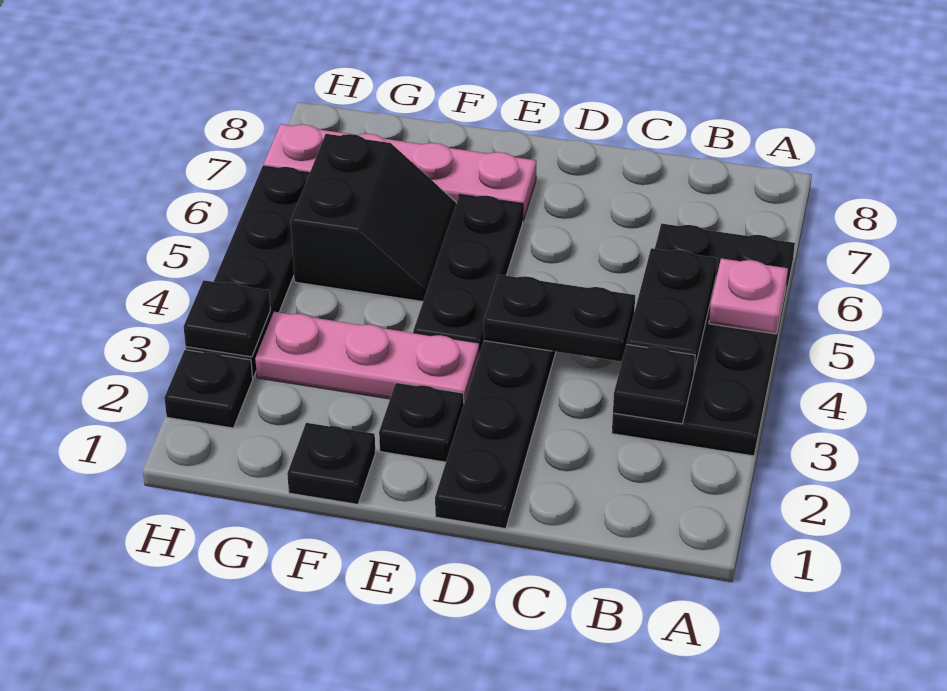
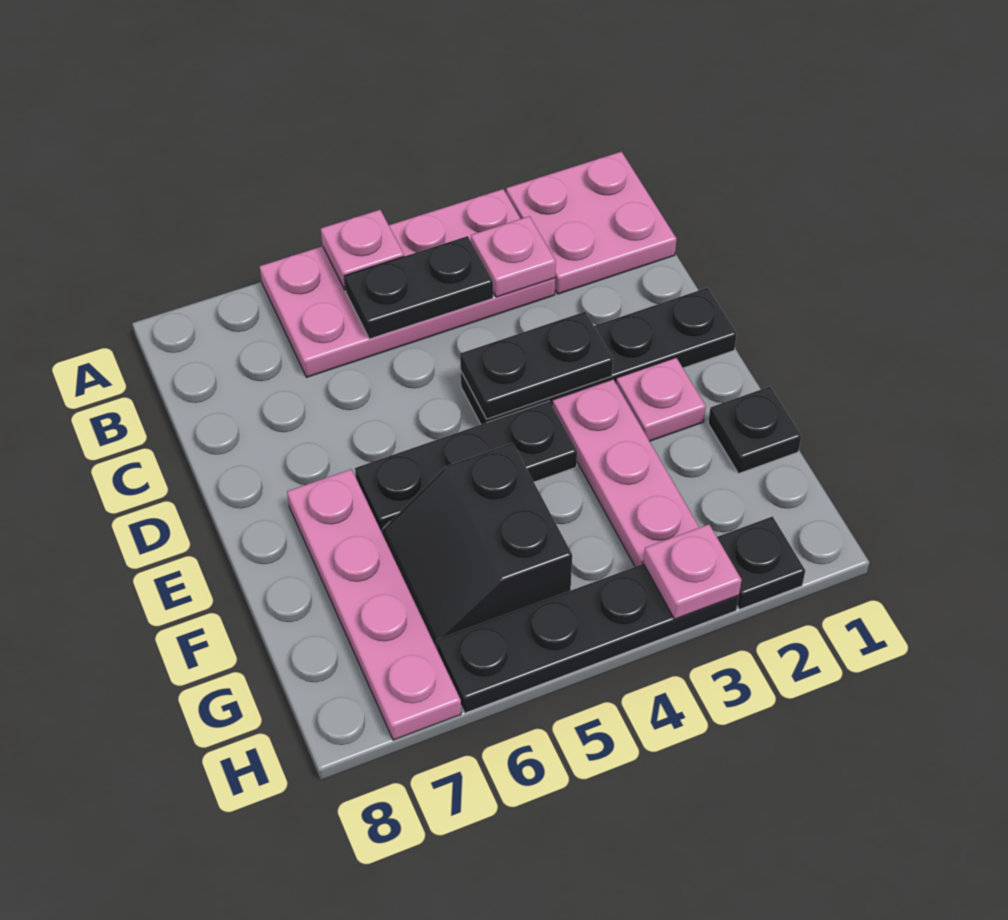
none -> pink plate A1:B2 level 1
black plate A3:B6 level 1 -> pink plate A3:B6 level 1
black plate B3 level 2 -> pink plate B3 level 2
black plate C4:D4 level 2 -> black plate D3:D4 level 2
black plate E2 level 1 -> pink plate E2 level 1
black slope F5:G6 level 1 top G -> black slope F5:G6 level 1 top 5
black plate H3 level 2 -> pink plate H3 level 2

